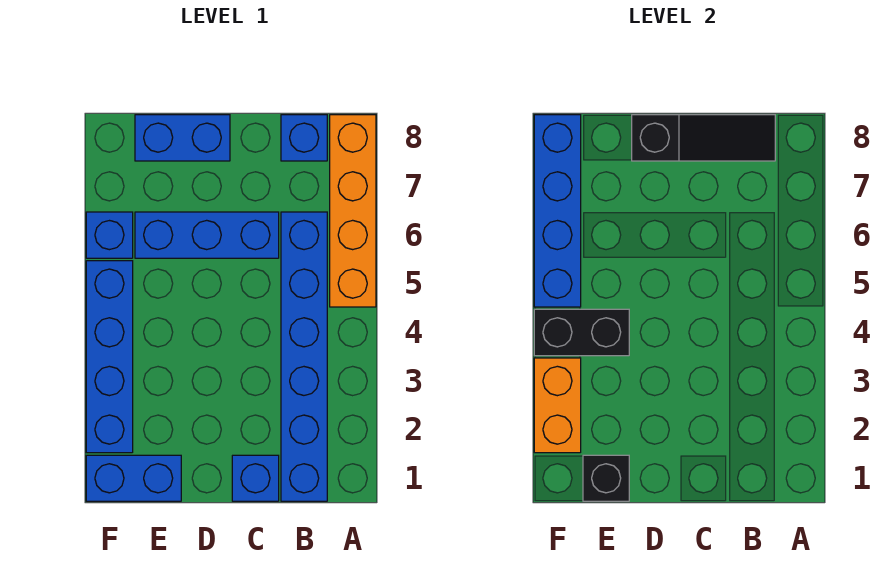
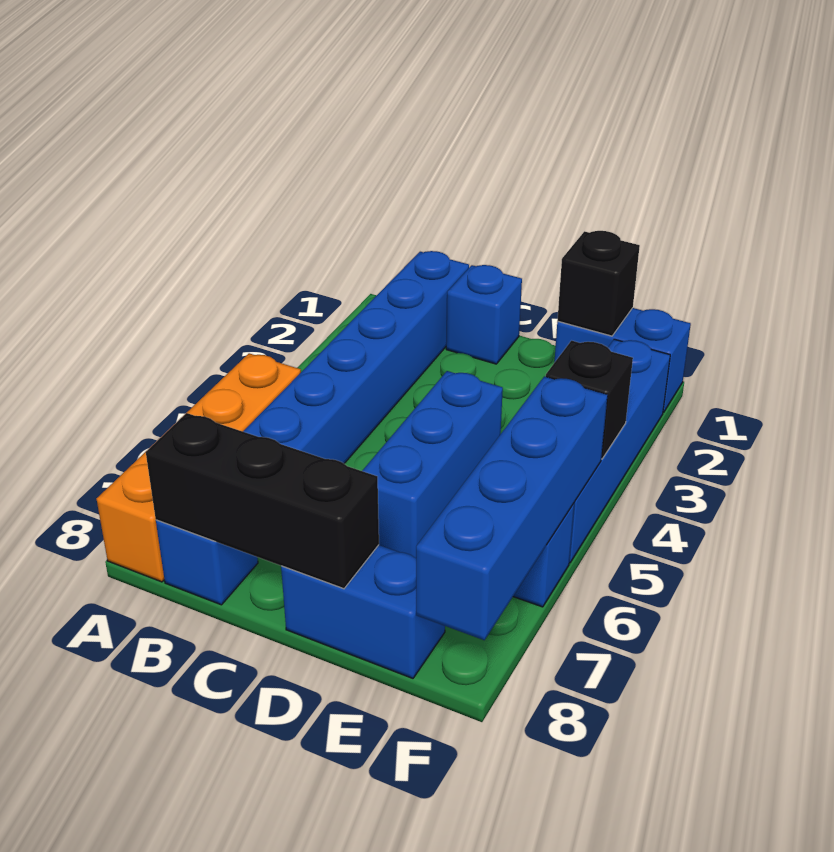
black slope B8:D8 level 2 top D -> black brick B8:D8 level 2
blue brick C6:E6 level 1 -> blue brick D4:D6 level 1
black brick E4:F4 level 2 -> black brick F4 level 2
orange brick F2:F3 level 2 -> none

